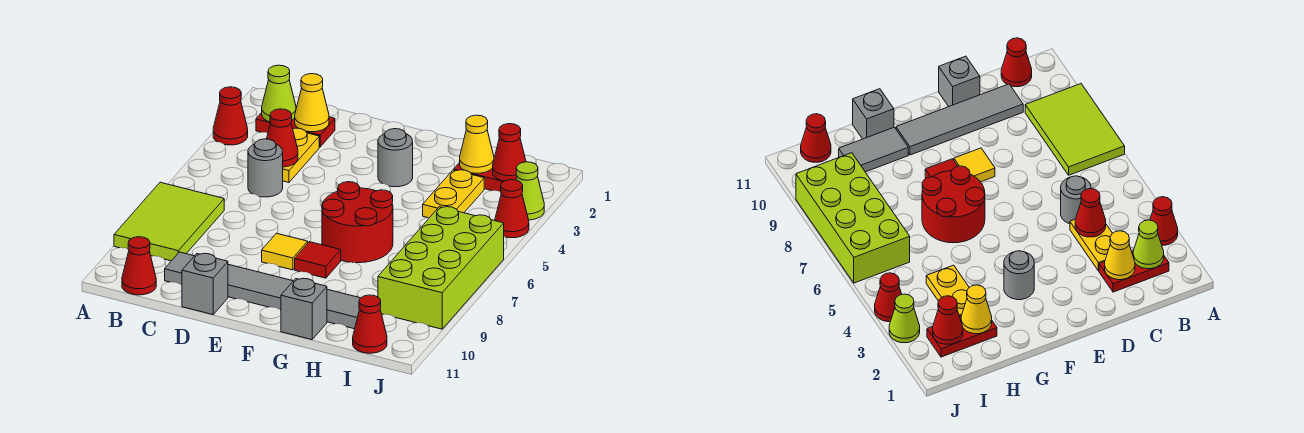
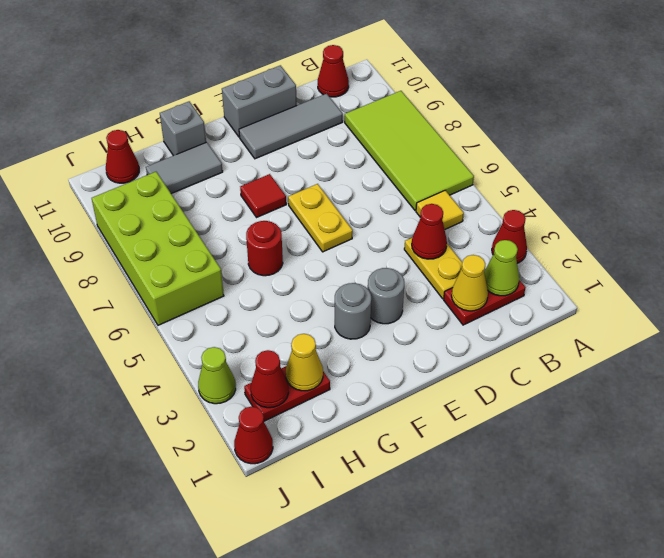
lime tile A7:B9 level 1 -> lime tile A6:B9 level 1
grey round brick C5 level 1 -> grey round brick E3 level 1
grey tile C10:F10 level 1 -> grey tile C10:E10 level 1
grey brick D11 level 1 -> grey brick D11:E11 level 1
yellow tile E8 level 1 -> yellow tile B5 level 1
red round brick F6:G7 level 1 -> red round brick G6 level 1
yellow plate H3:H4 level 1 -> yellow plate E6:E7 level 1
red cone J4 level 1 -> red cone J1 level 1

